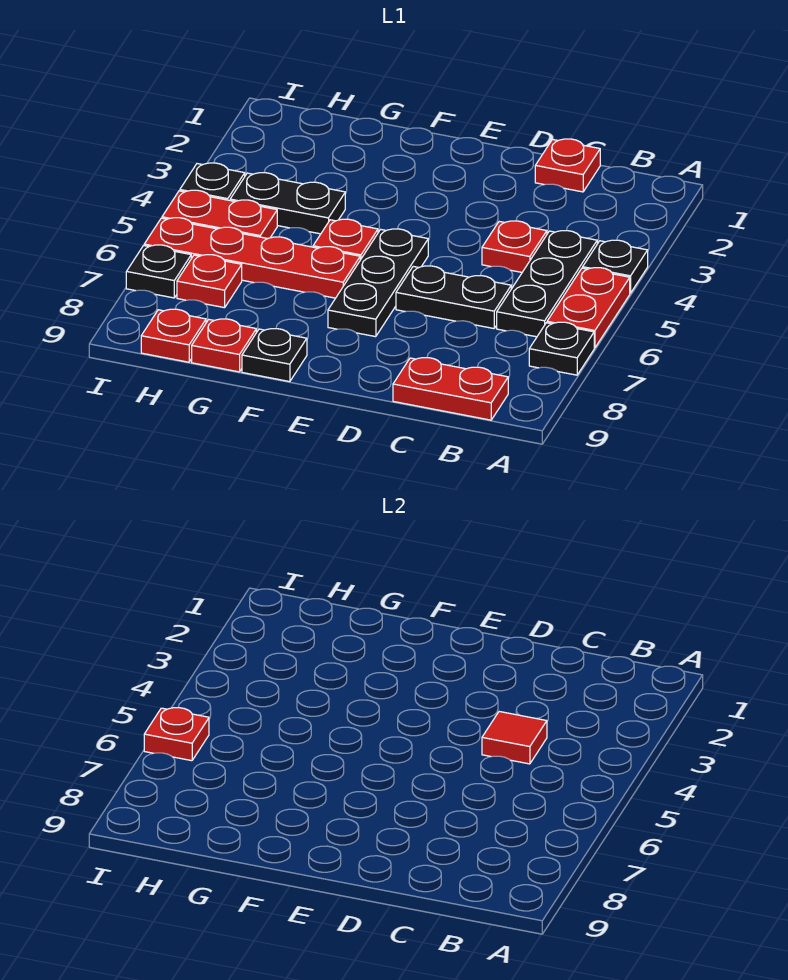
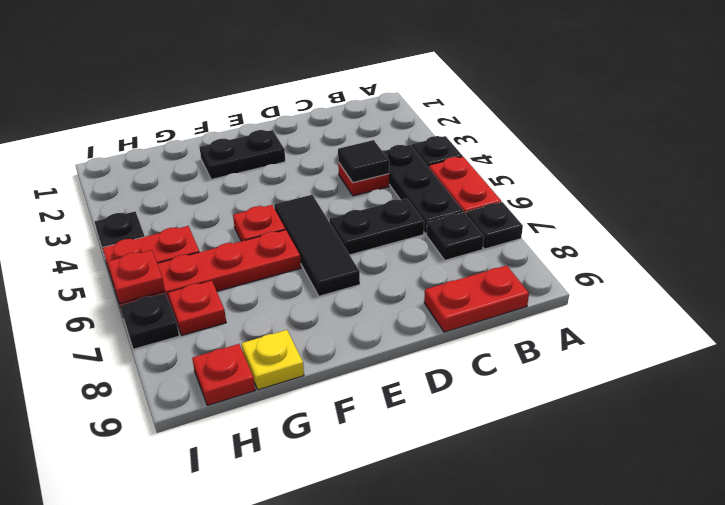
red plate C1 level 1 -> none
red tile C4 level 2 -> black tile C4 level 2
black plate E5:E7 level 1 -> black tile E5:E7 level 1
black plate F9 level 1 -> black plate B7 level 1
black plate G4:H4 level 1 -> black plate E2:F2 level 1
red plate G9 level 1 -> yellow plate G9 level 1

